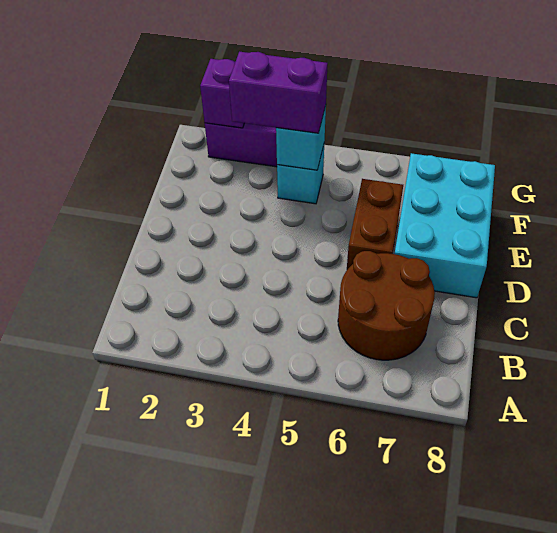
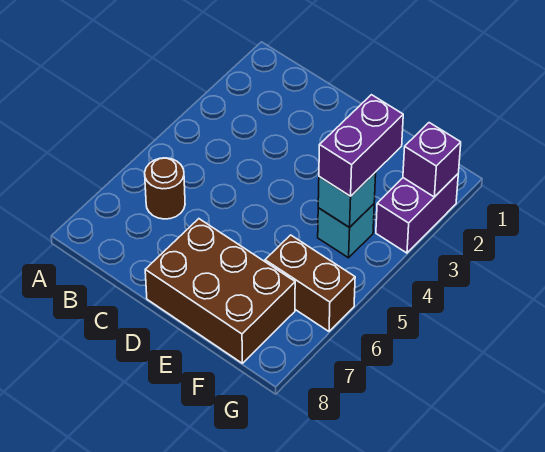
brown round brick B6:C7 level 1 -> brown round brick B6 level 1
brown brick D6:E6 level 1 -> brown brick F6:G6 level 1
cyan brick D7:F8 level 1 -> brown brick D7:F8 level 1

